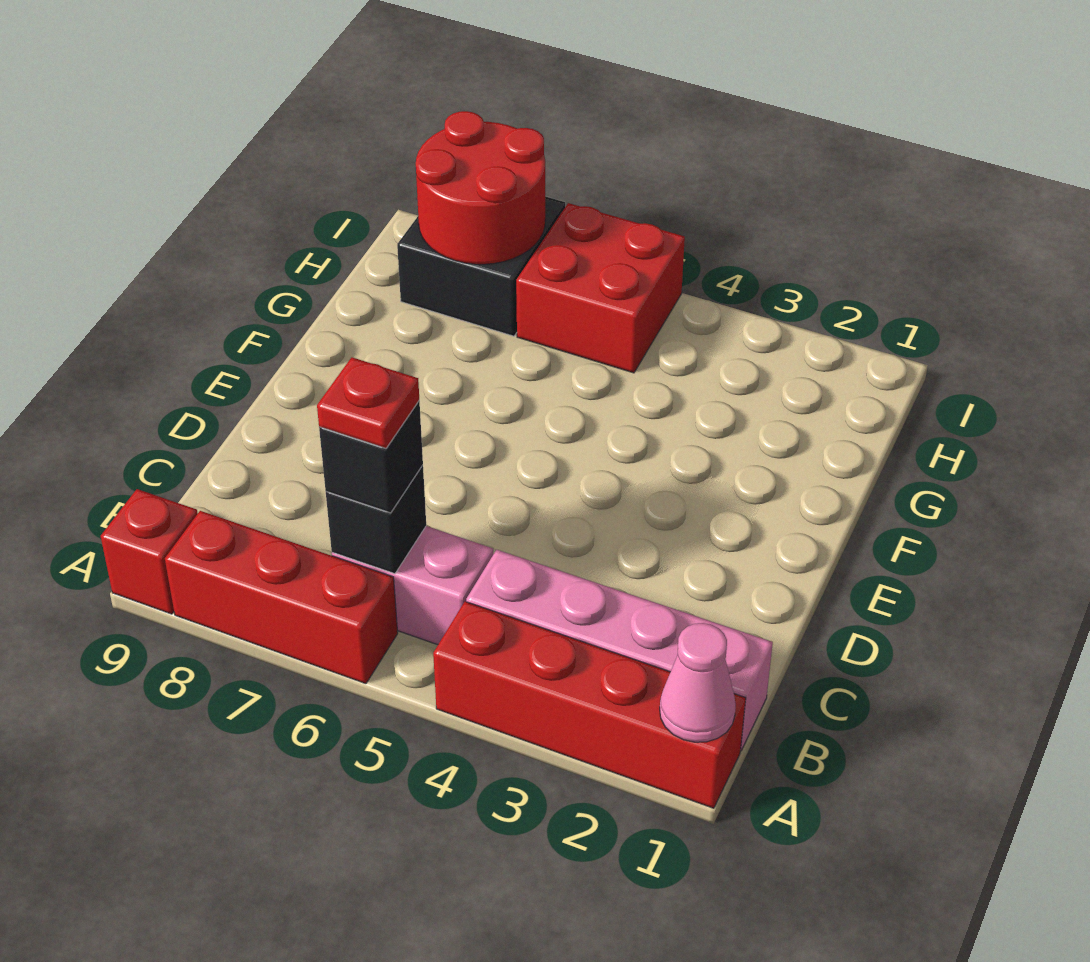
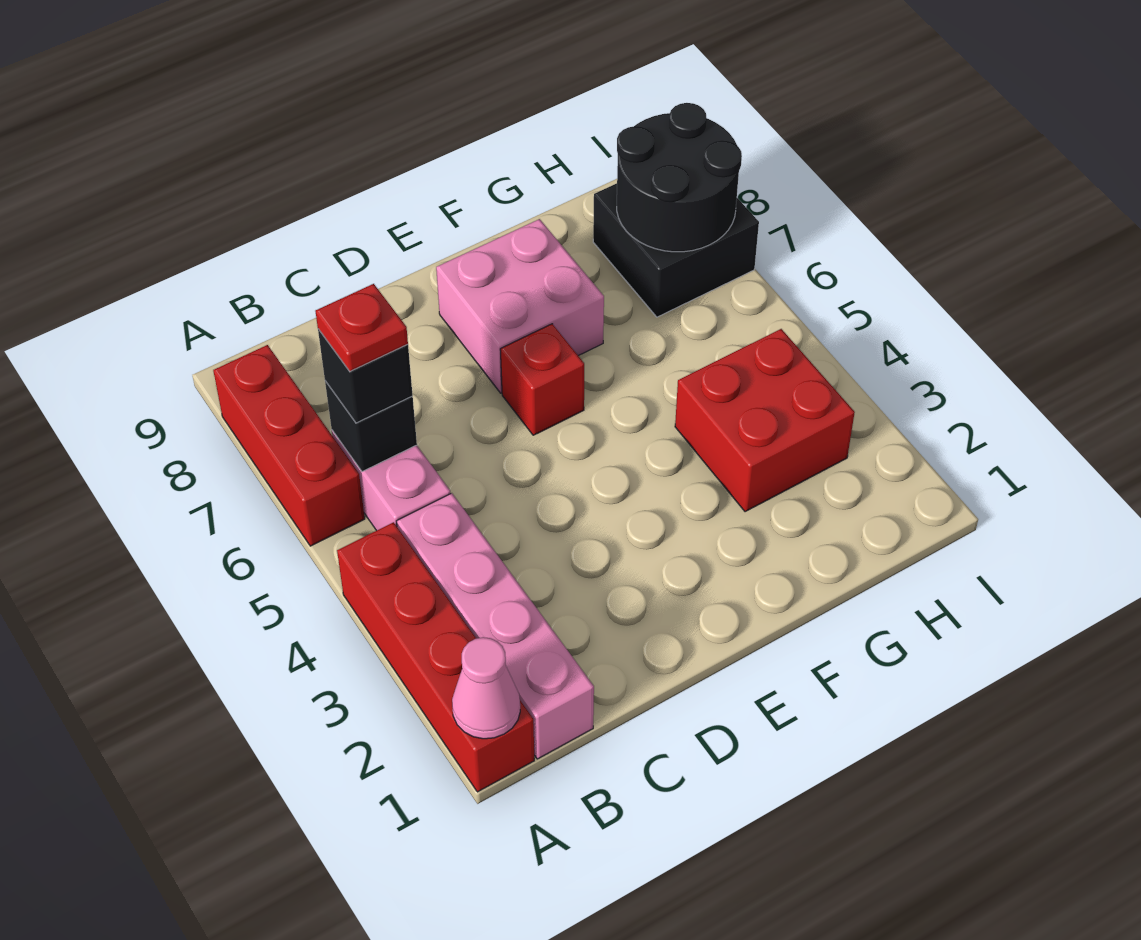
red brick A9 level 1 -> red brick E6 level 1
none -> pink brick E7:F8 level 1
red brick H5:I6 level 1 -> red brick G3:H4 level 1
red round brick H7:I8 level 2 -> black round brick H7:I8 level 2

